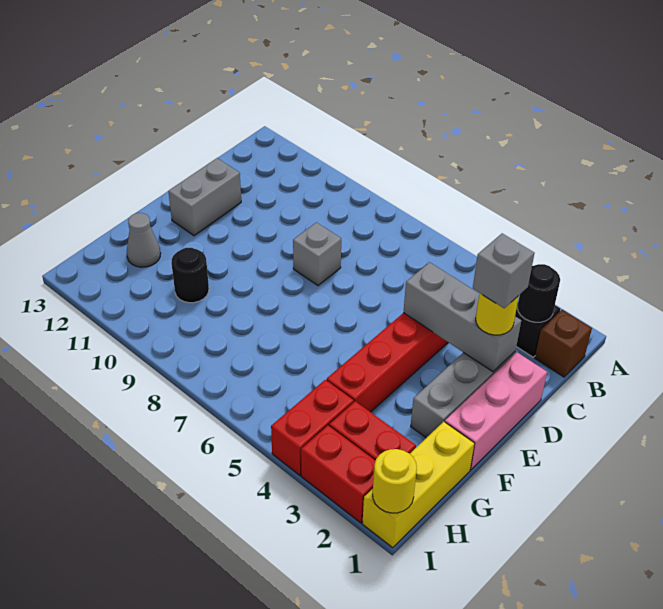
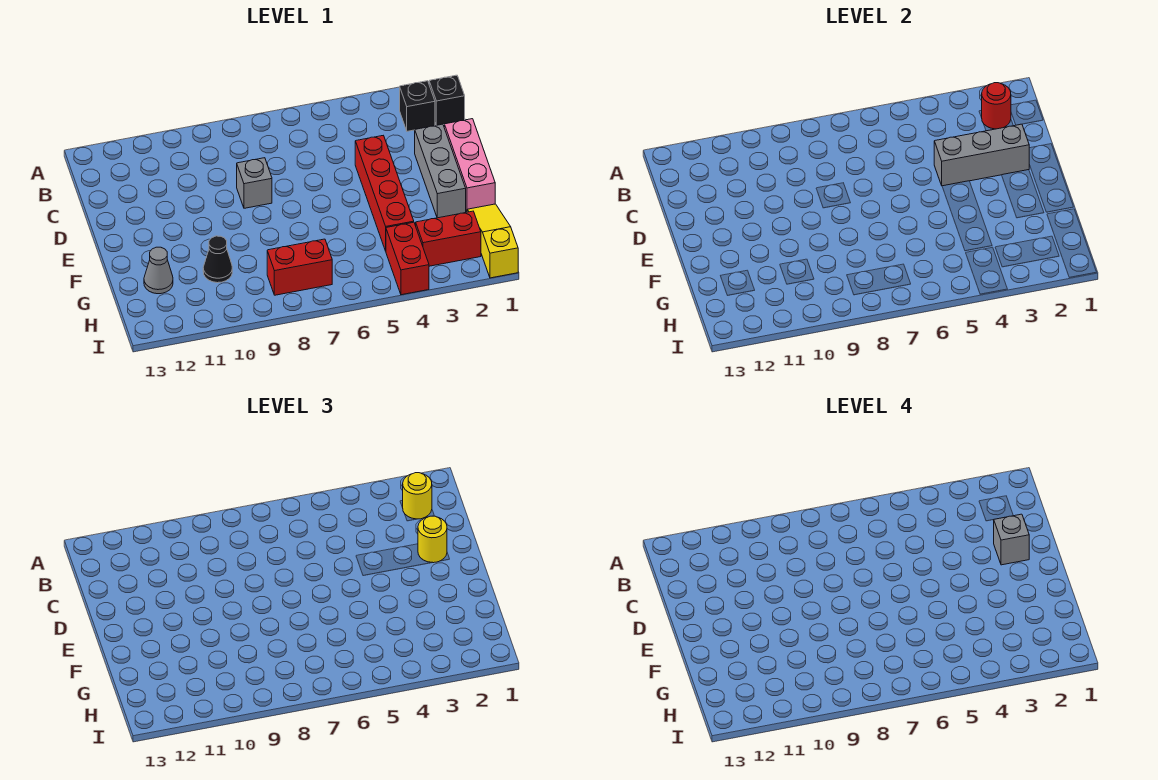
brown brick B1 level 1 -> black brick B1 level 1
black round brick B2 level 2 -> red round brick B2 level 2
grey brick D12:E12 level 1 -> none
yellow brick G1:I1 level 1 -> yellow slope G1:I1 level 1 top I
black round brick G10 level 1 -> black cone G10 level 1
yellow round brick I1 level 2 -> yellow round brick B2 level 3
red brick I2:I3 level 1 -> red brick H7:H8 level 1

